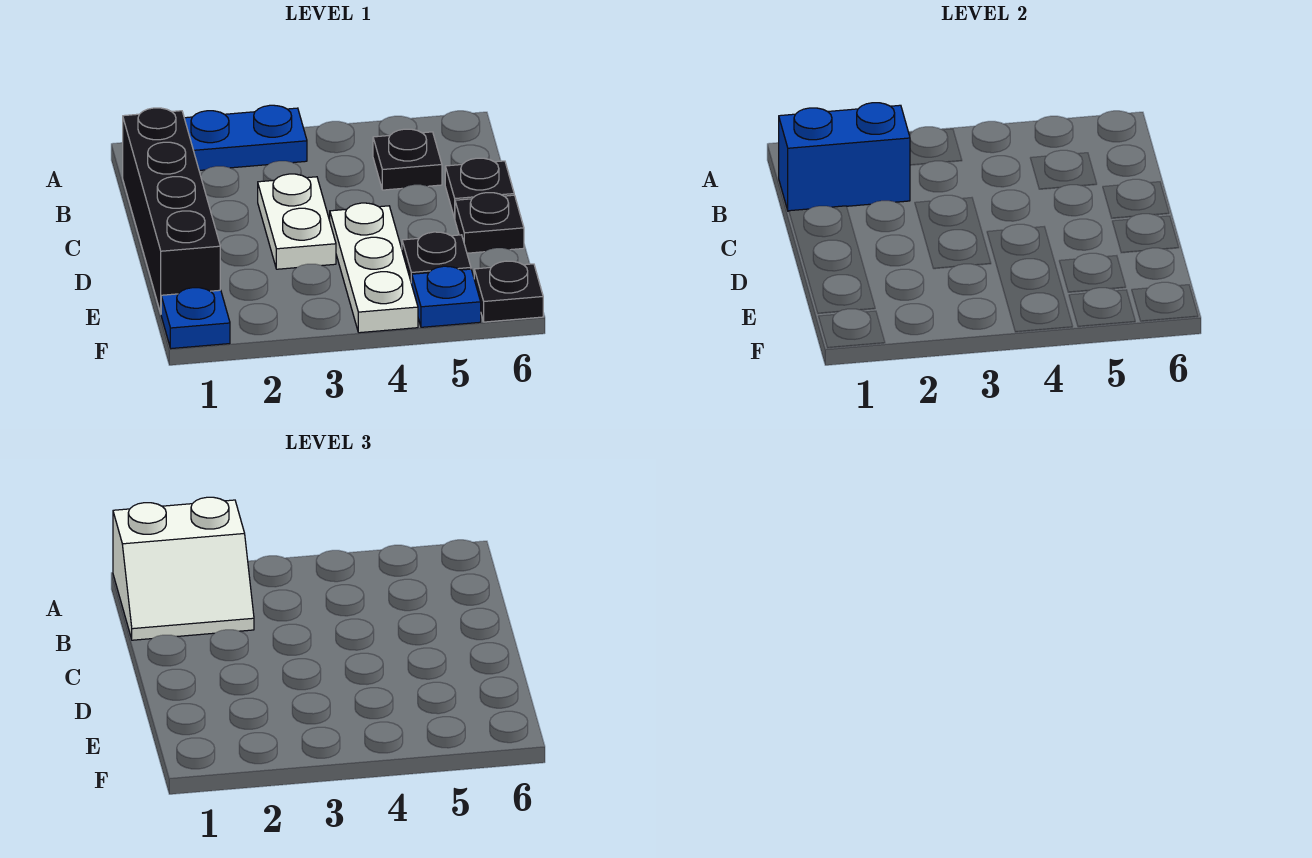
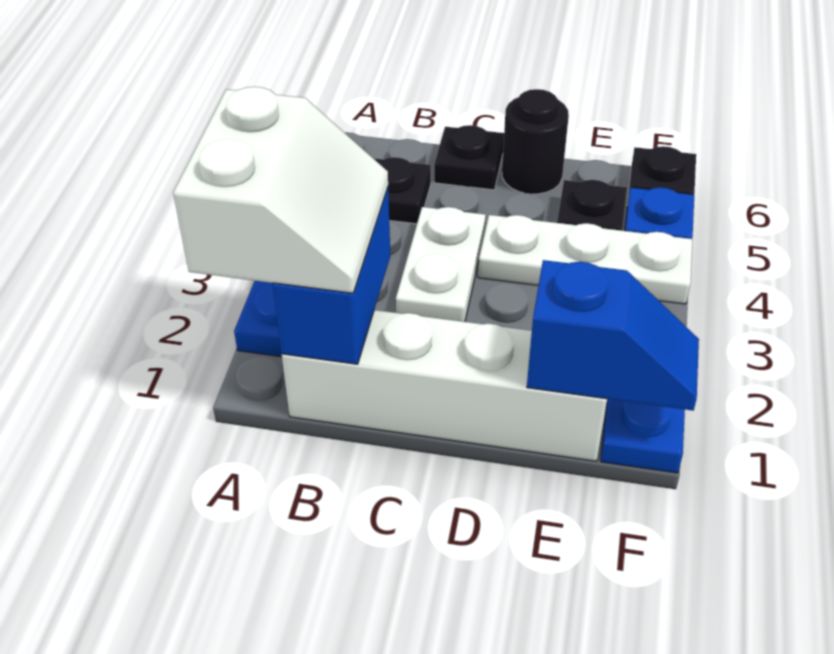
black brick B1:E1 level 1 -> white brick B1:E1 level 1
white plate C3:D3 level 1 -> white plate C3:C4 level 1
black plate D6 level 1 -> black round brick D6 level 1
none -> blue slope E1:F1 level 2 top E

